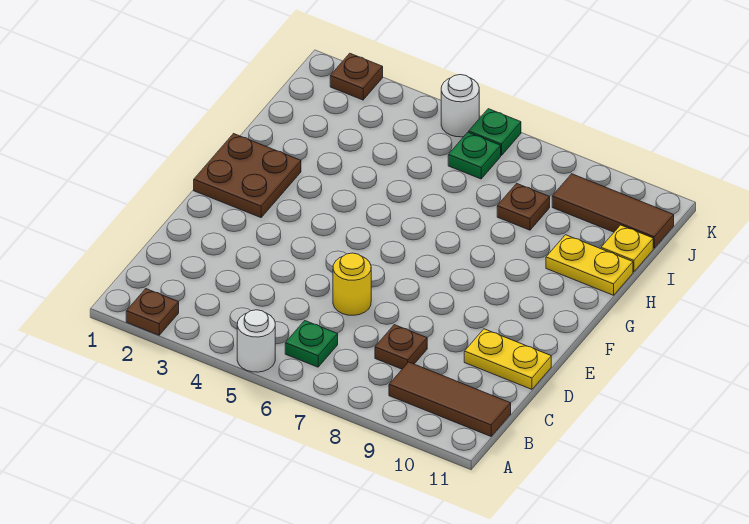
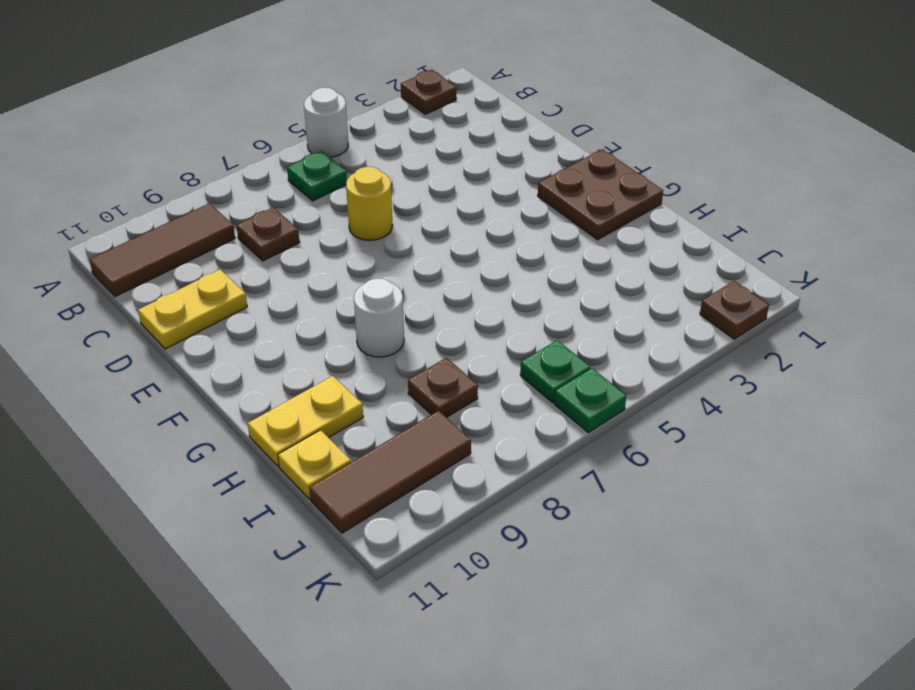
white round brick K5 level 1 -> white round brick G8 level 1

